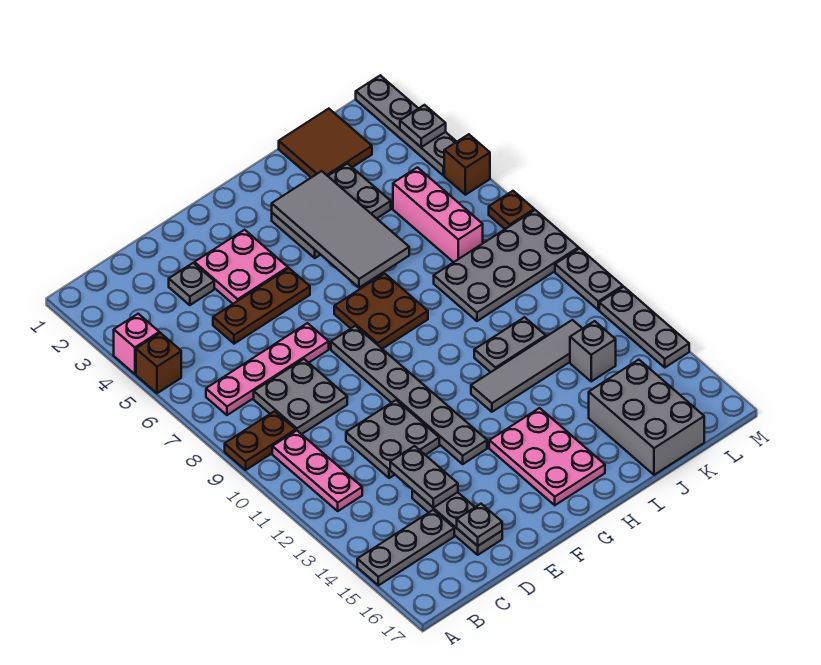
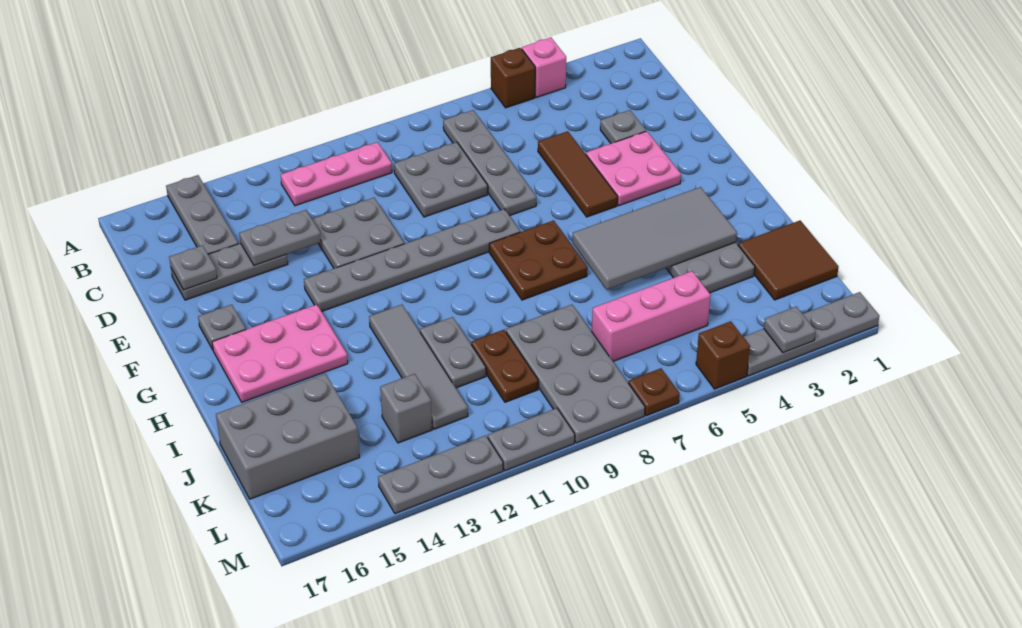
brown plate A9:B9 level 1 -> brown plate J10:K10 level 1
pink plate B7:E7 level 1 -> grey plate B7:E7 level 1
brown plate D5:F5 level 1 -> brown tile D5:F5 level 1
none -> grey plate F16 level 1

